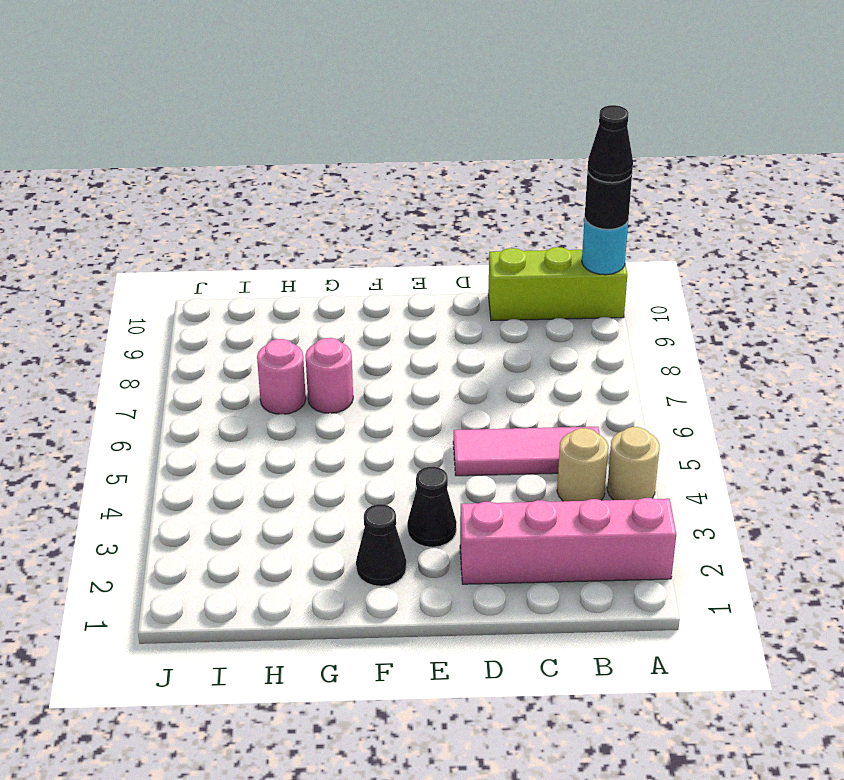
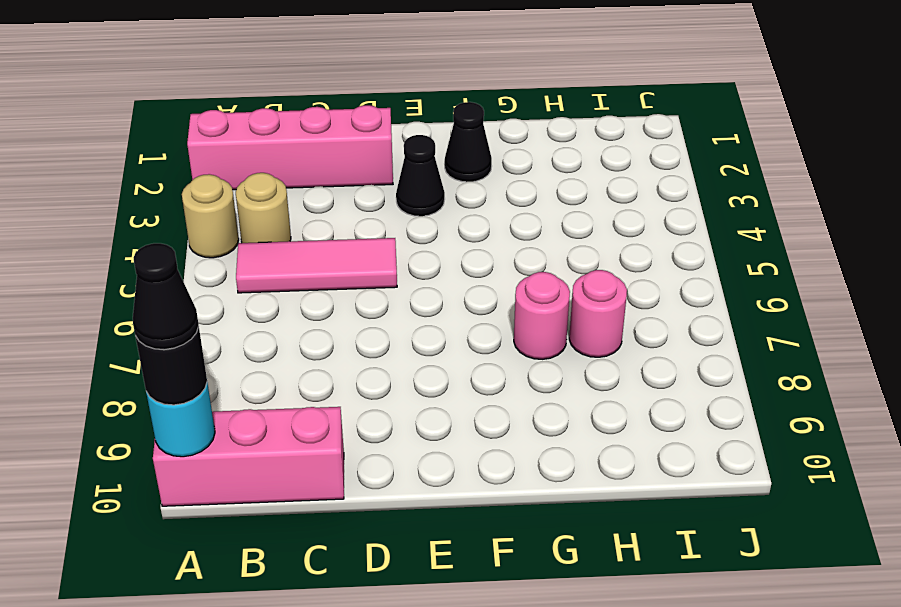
lime brick A10:C10 level 1 -> pink brick A10:C10 level 1

